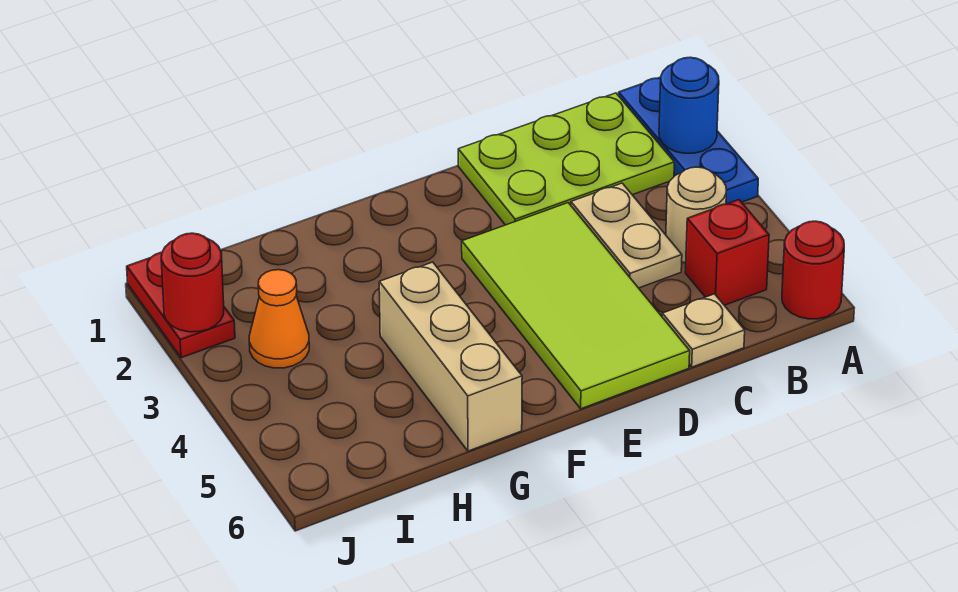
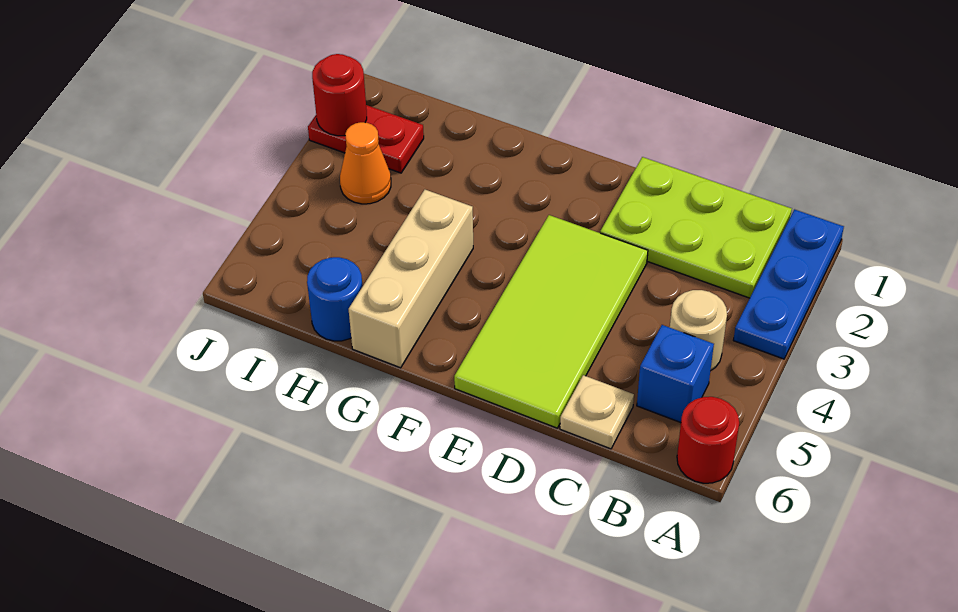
blue round brick A2 level 2 -> blue round brick H6 level 1
red brick B5 level 1 -> blue brick B5 level 1
tan plate C3:C4 level 1 -> none
red plate J1:J2 level 1 -> red plate I2:J2 level 1

